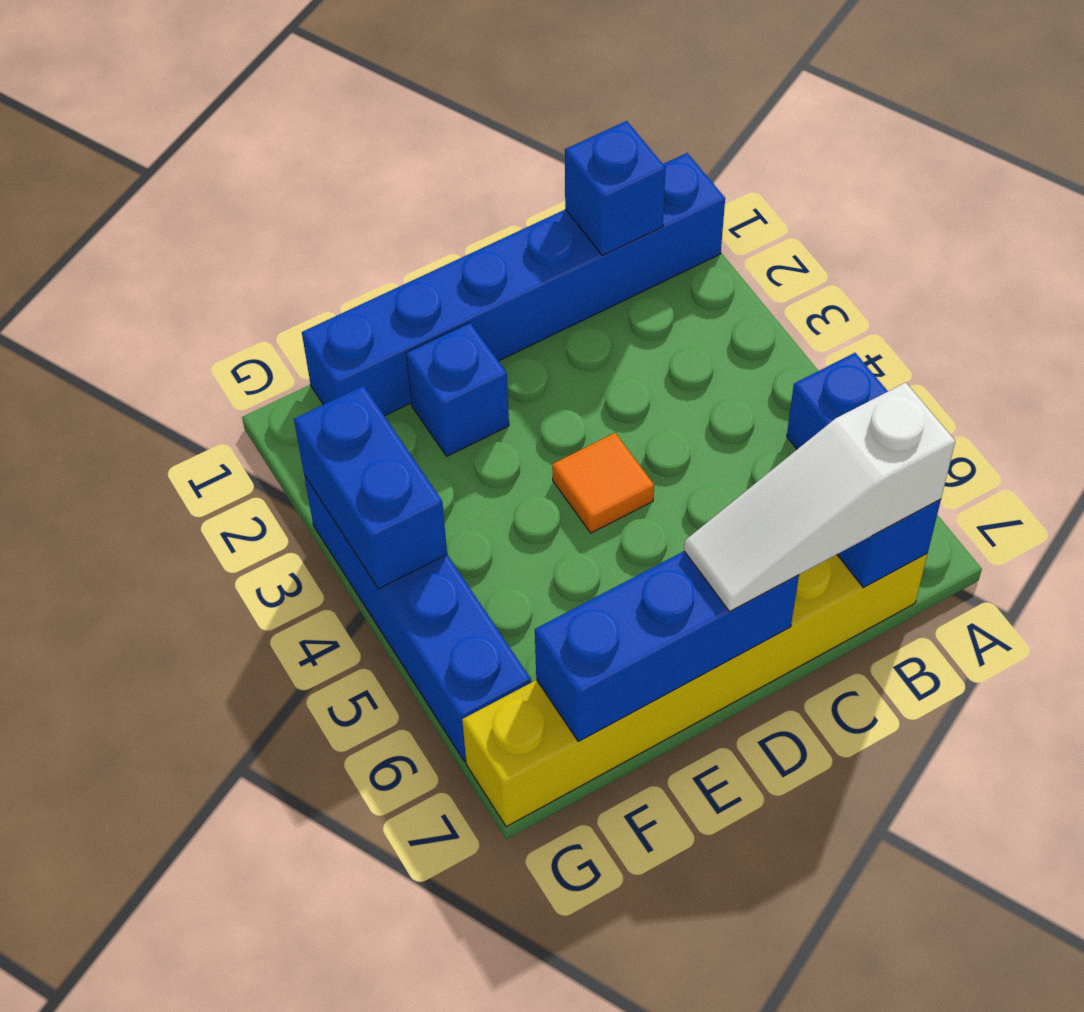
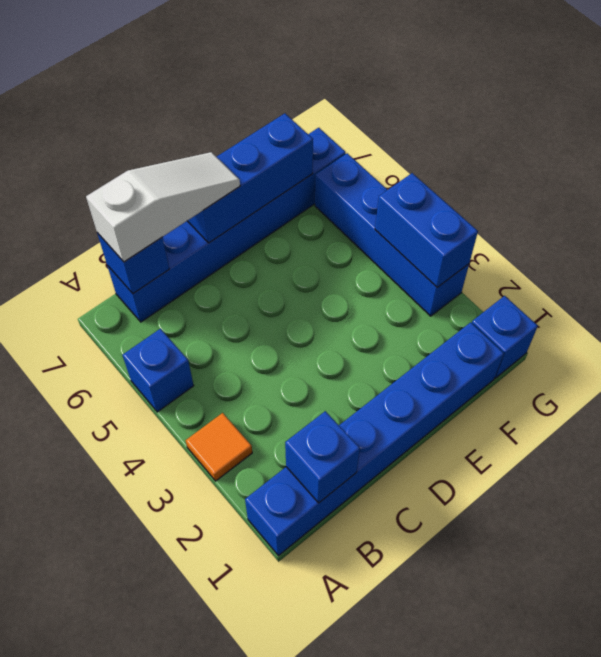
yellow brick B7:G7 level 1 -> blue brick B7:G7 level 1
orange tile D4 level 1 -> orange tile A3 level 1
blue brick E2 level 1 -> blue brick G1 level 1

